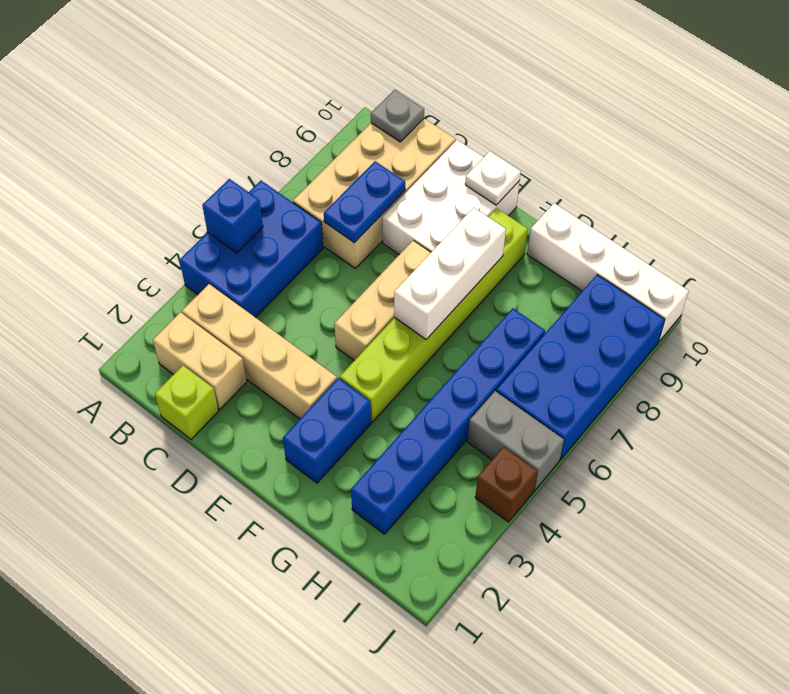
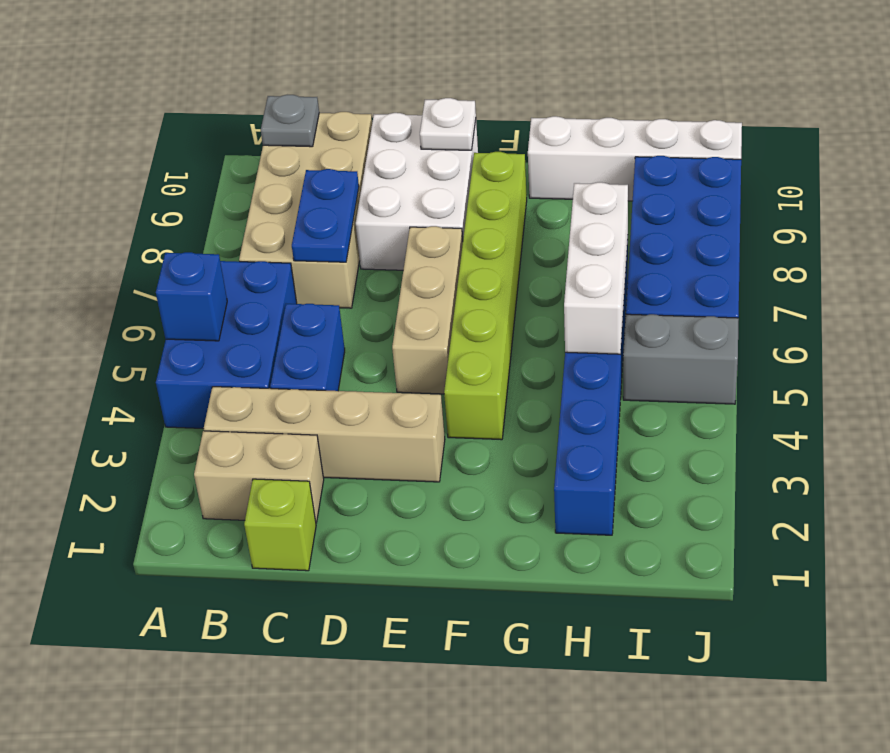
blue brick F2:F3 level 1 -> blue brick C4:C5 level 1
white brick F6:F8 level 2 -> white brick H5:H7 level 2
brown brick J4 level 1 -> none

